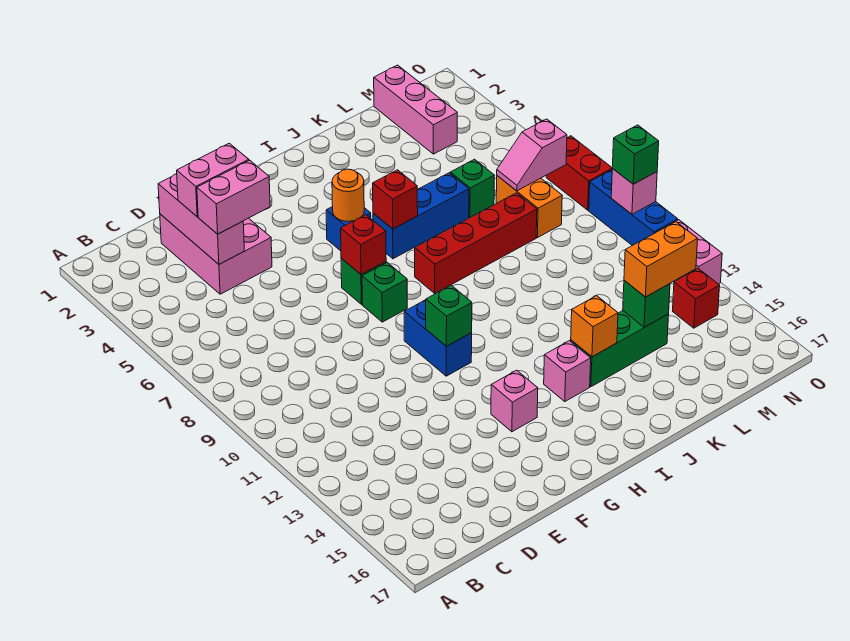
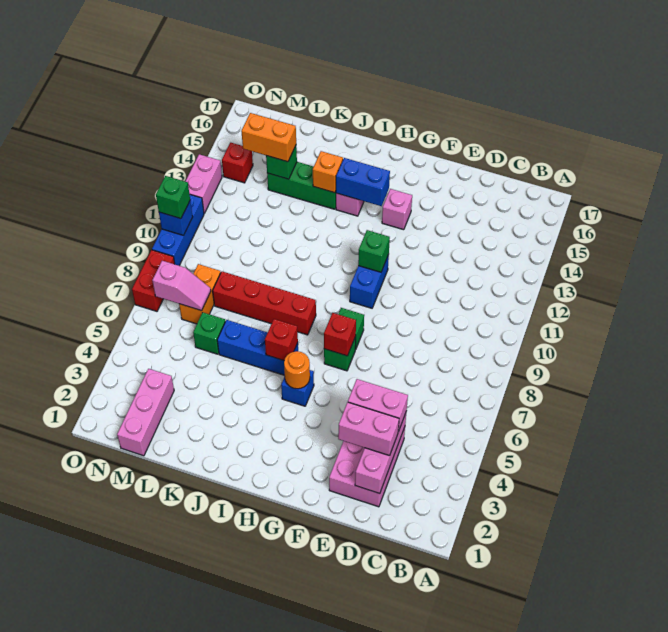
none -> blue brick H14:I14 level 2
pink brick O10 level 2 -> blue brick O10 level 2

